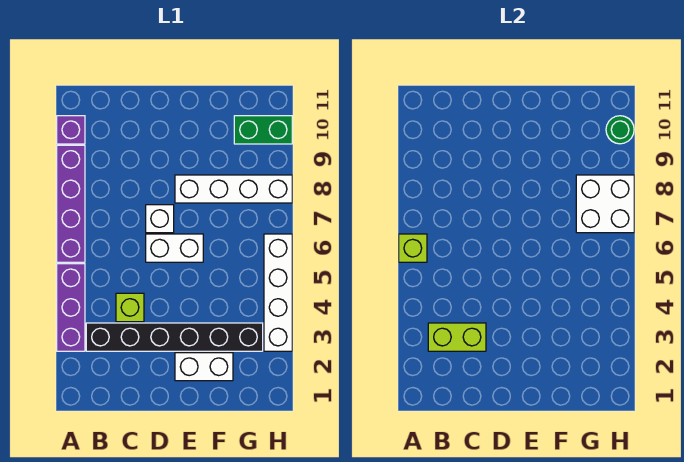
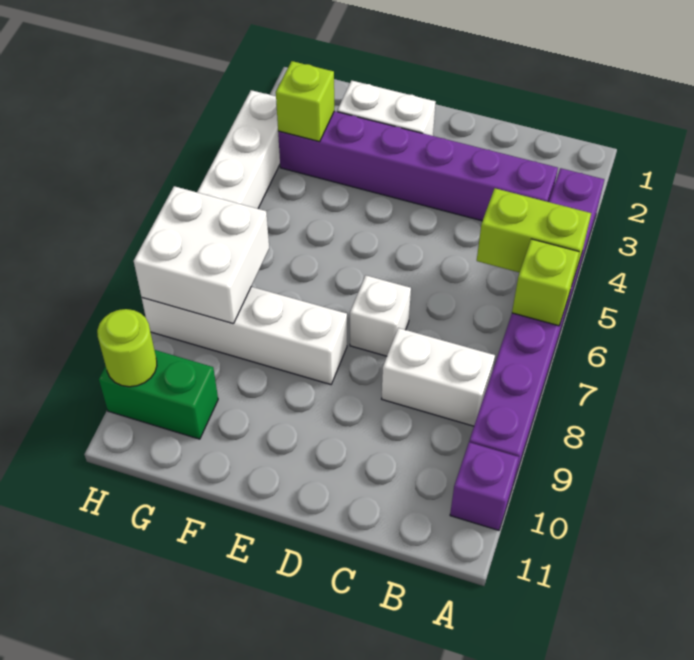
black brick B3:G3 level 1 -> purple brick B3:G3 level 1
lime brick B3:C3 level 2 -> lime brick A5:B5 level 2
lime brick C4 level 1 -> lime brick G3 level 2
white brick D6:E6 level 1 -> white brick B8:C8 level 1
green round brick H10 level 2 -> lime round brick H10 level 2

